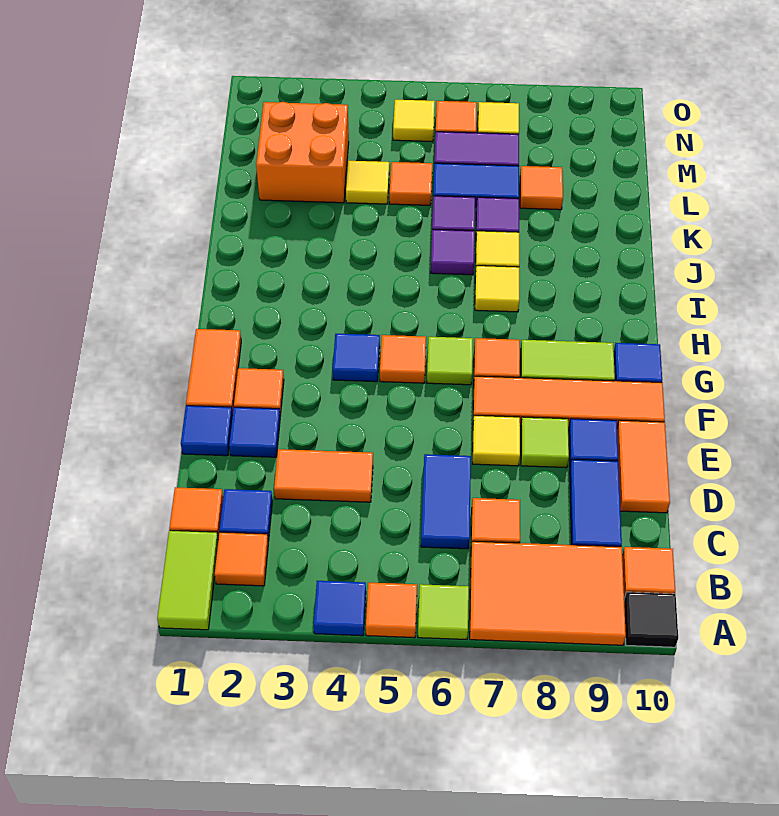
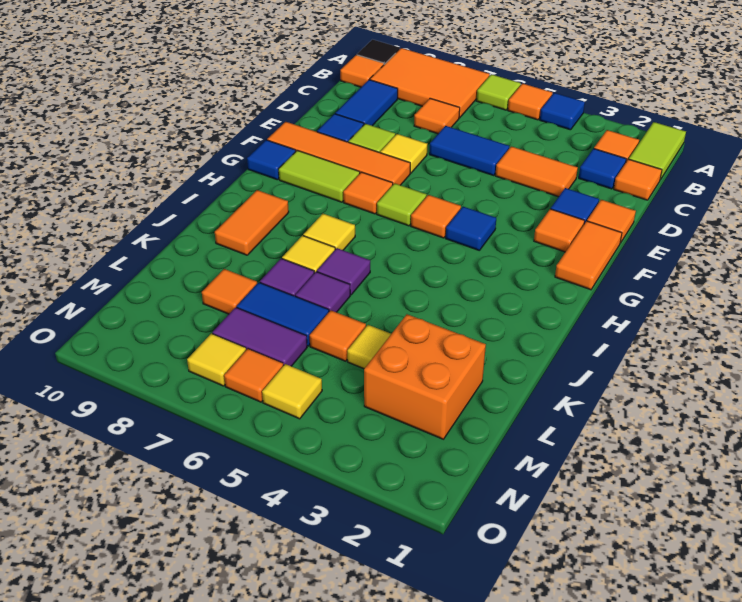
blue tile C6:D6 level 1 -> blue tile D5:D6 level 1
orange tile D10:E10 level 1 -> orange tile I9:J9 level 1
blue tile E1 level 1 -> orange tile E1 level 1

